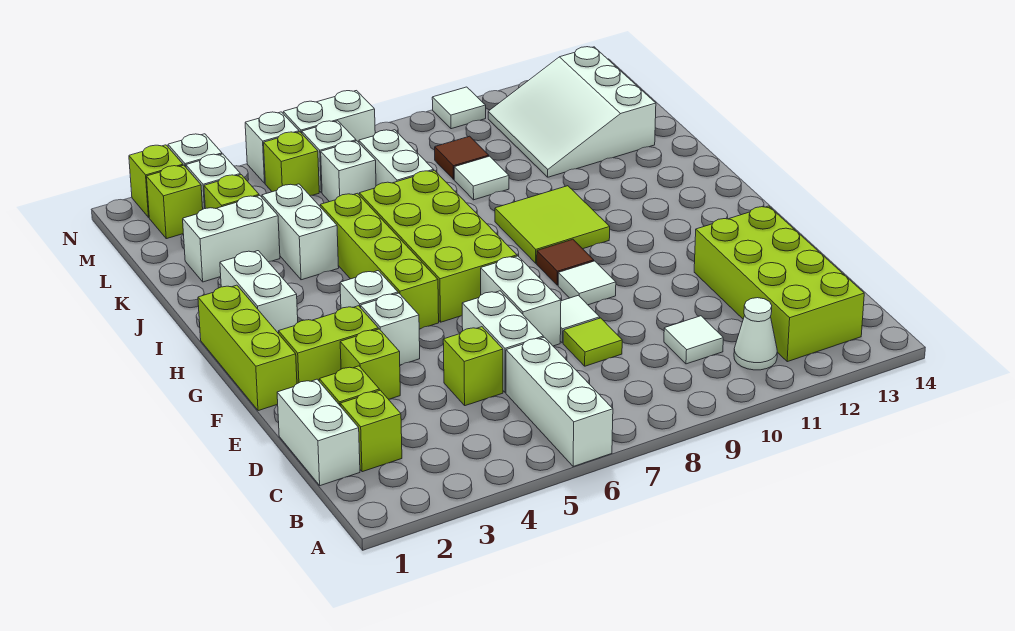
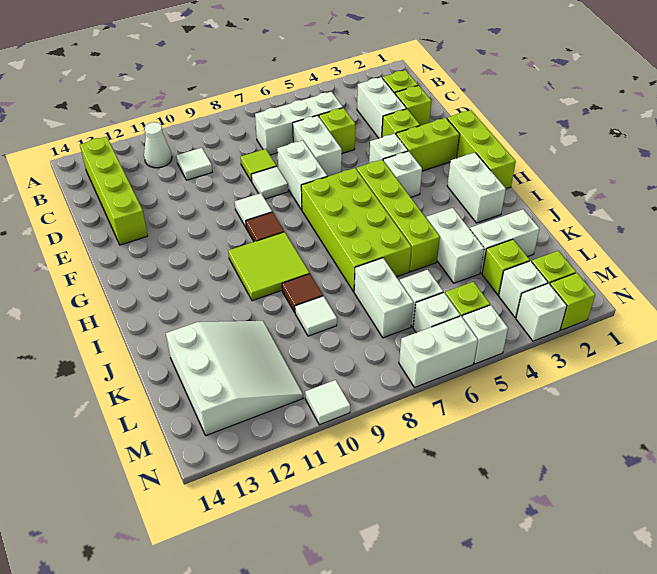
white brick A6:C6 level 1 -> white brick C5:C7 level 1
lime brick B12:E13 level 1 -> lime brick B13:E13 level 1
white brick C1:D1 level 1 -> white brick C3:D3 level 1
brown tile L9 level 1 -> brown tile J9 level 1

